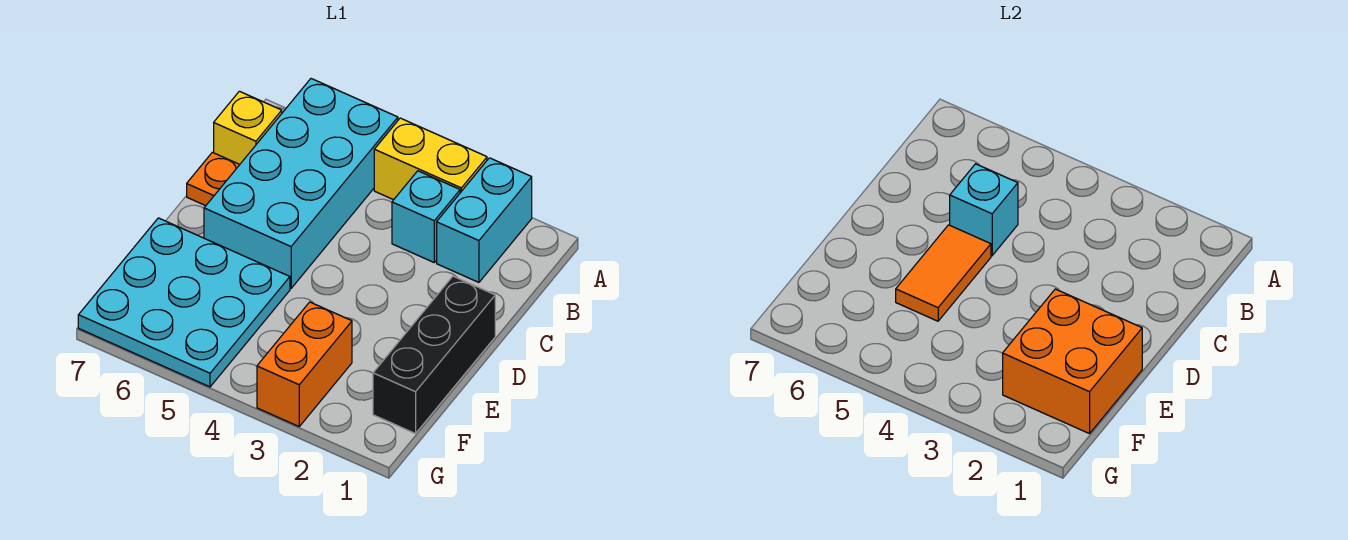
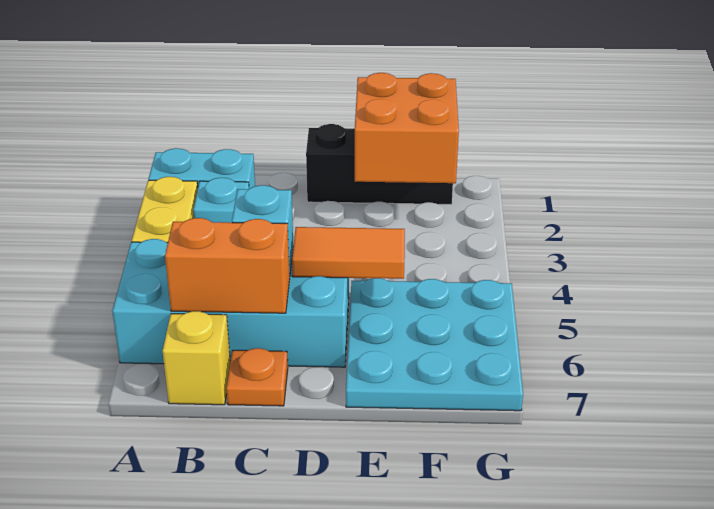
orange brick F3:G3 level 1 -> orange brick B6:C6 level 2

